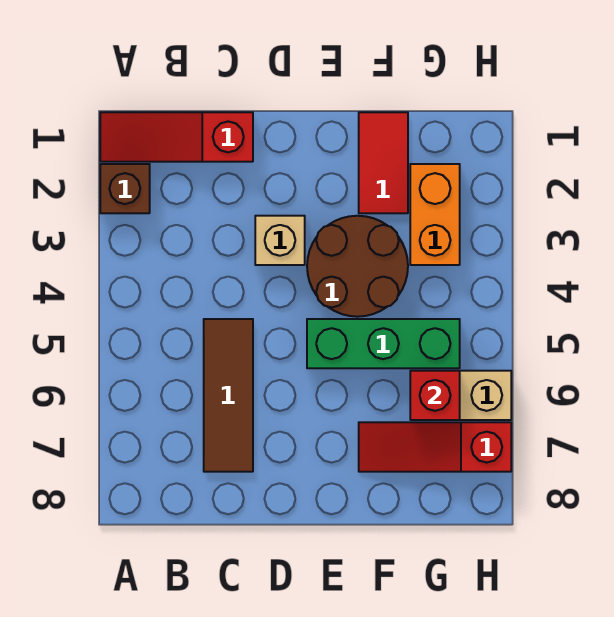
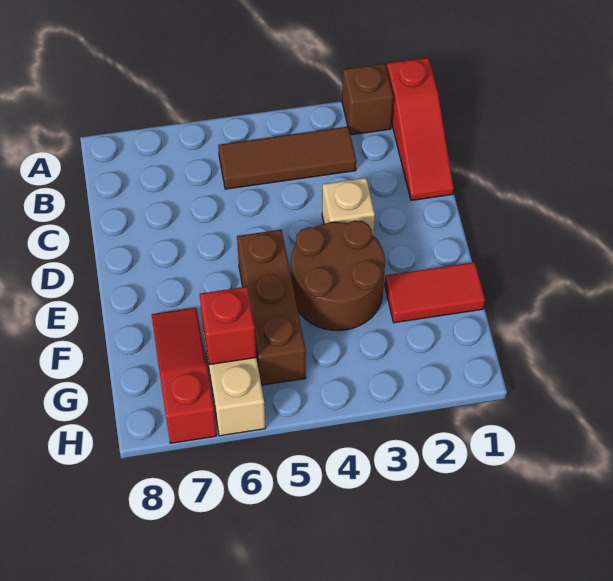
red slope A1:C1 level 1 top C -> red slope A1:C1 level 1 top A
brown tile C5:C7 level 1 -> brown tile B3:B5 level 1
green brick E5:G5 level 1 -> brown brick E5:G5 level 1
orange brick G2:G3 level 1 -> none

